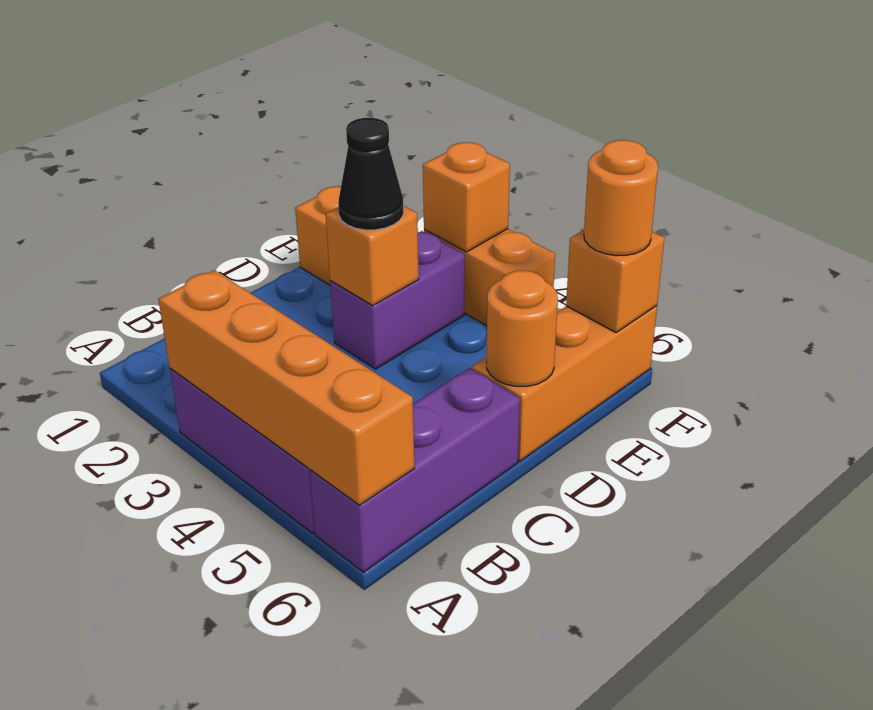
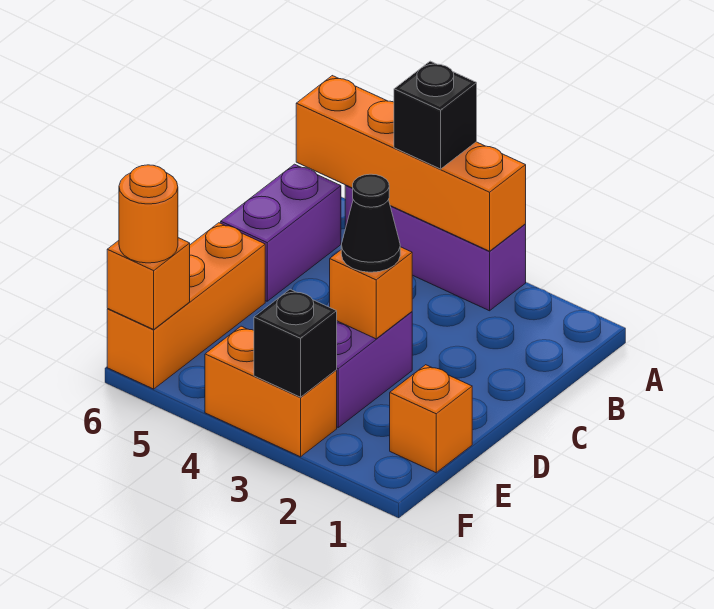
none -> black brick A4 level 3
purple brick A6:C6 level 1 -> purple brick B6:C6 level 1
orange round brick D6 level 2 -> none
orange brick F3 level 2 -> black brick F3 level 2

